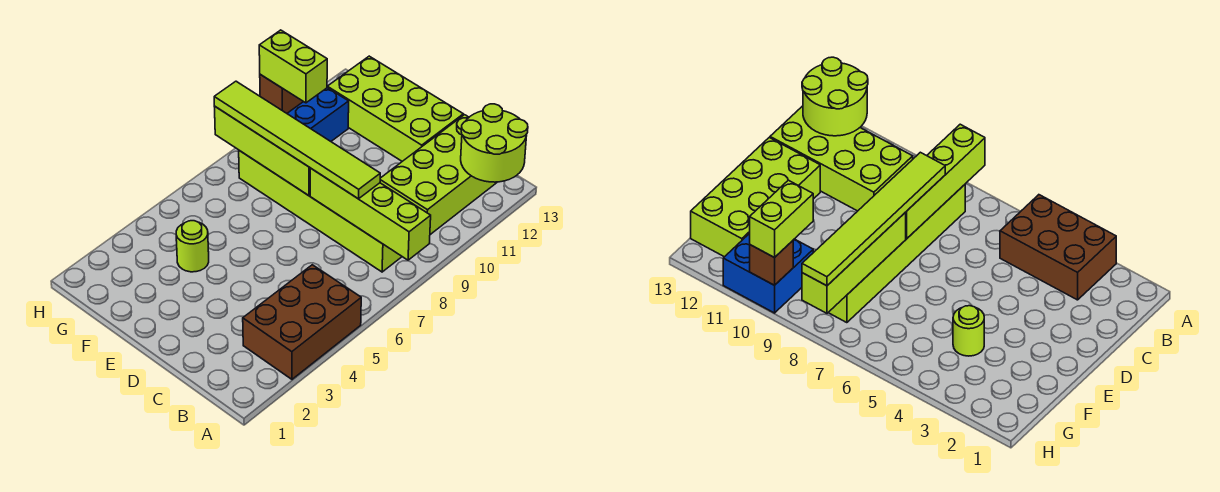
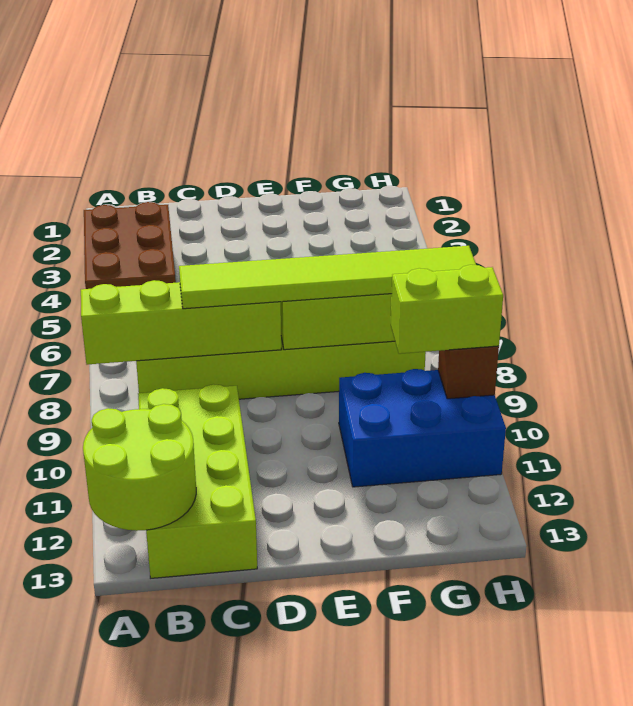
lime brick D12:G13 level 1 -> none
lime round brick F4 level 1 -> none
blue brick G10:H11 level 1 -> blue brick F10:H11 level 1

